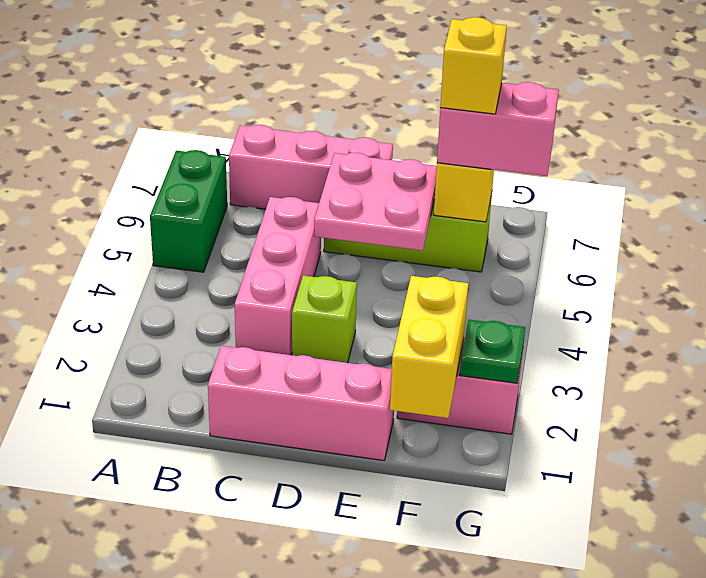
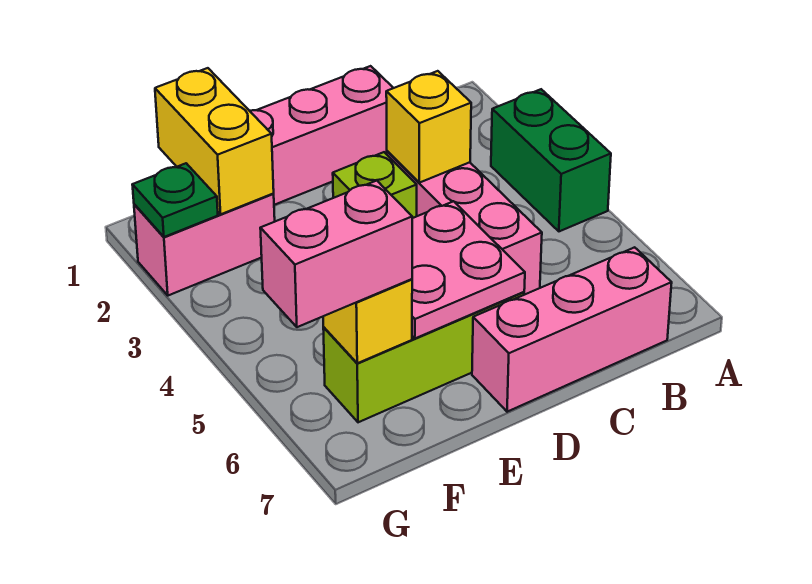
green brick A5:A6 level 1 -> green brick A3:A4 level 1
yellow brick F6 level 4 -> yellow brick C3 level 2

